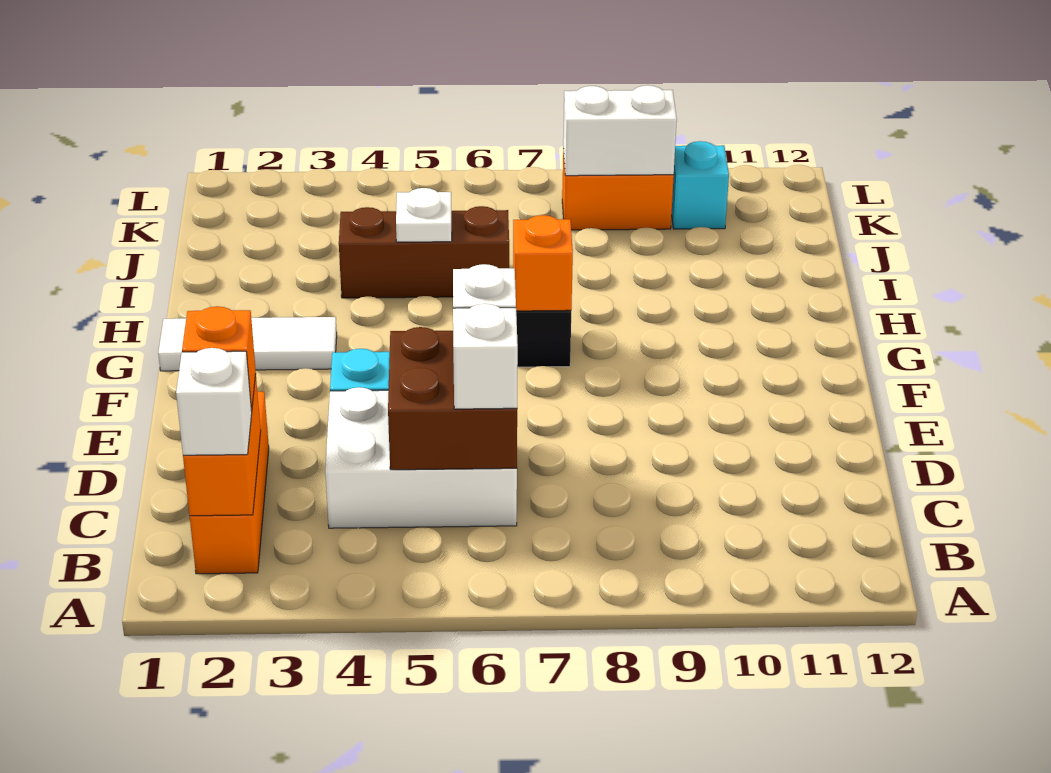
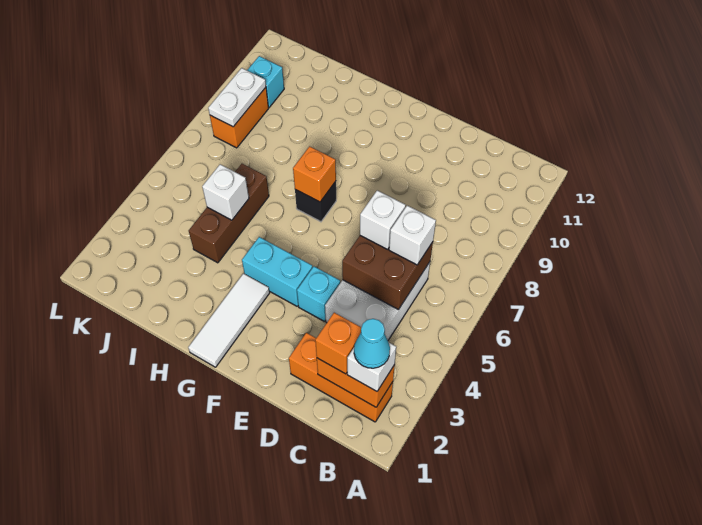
none -> cyan cone B2 level 4
none -> cyan brick F4:G4 level 1
white plate I5 level 2 -> white brick I5 level 2
white brick K8:K9 level 2 -> white plate K8:K9 level 2

